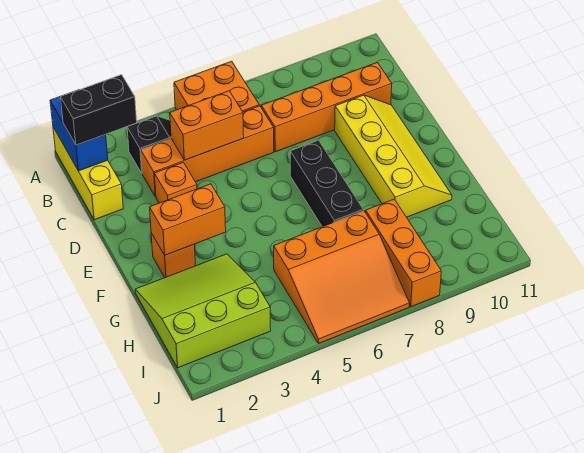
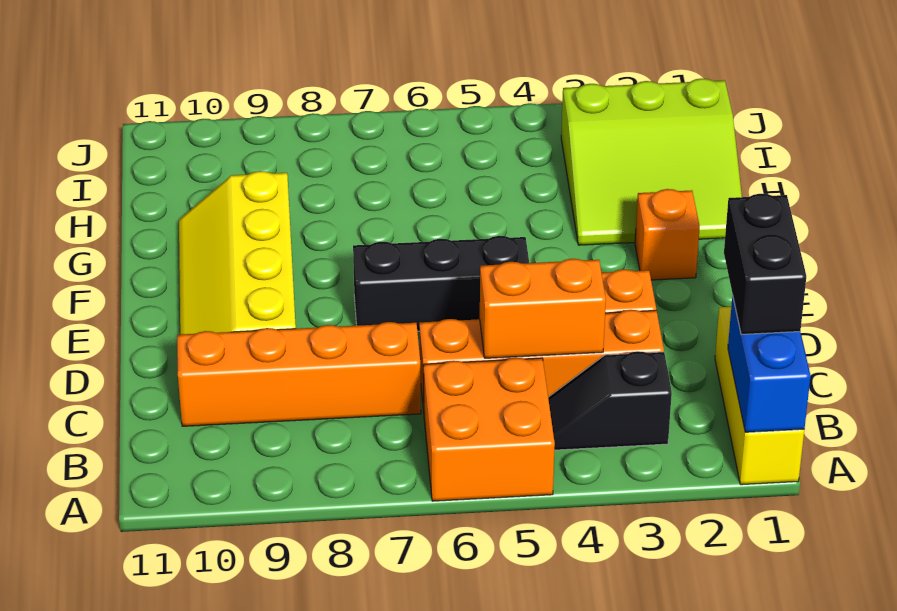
black brick B1:B2 level 3 -> black brick B1:C1 level 3
black brick E7:G7 level 1 -> black brick E5:E7 level 1
orange brick F2:F3 level 2 -> none
orange slope H5:J7 level 1 top H -> none
orange brick H8:J8 level 1 -> none

